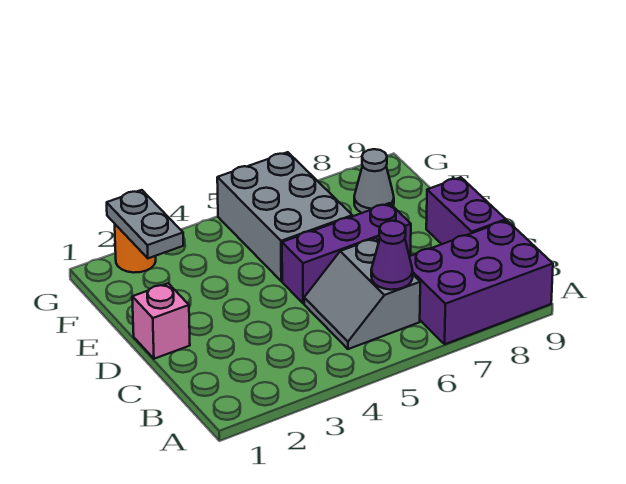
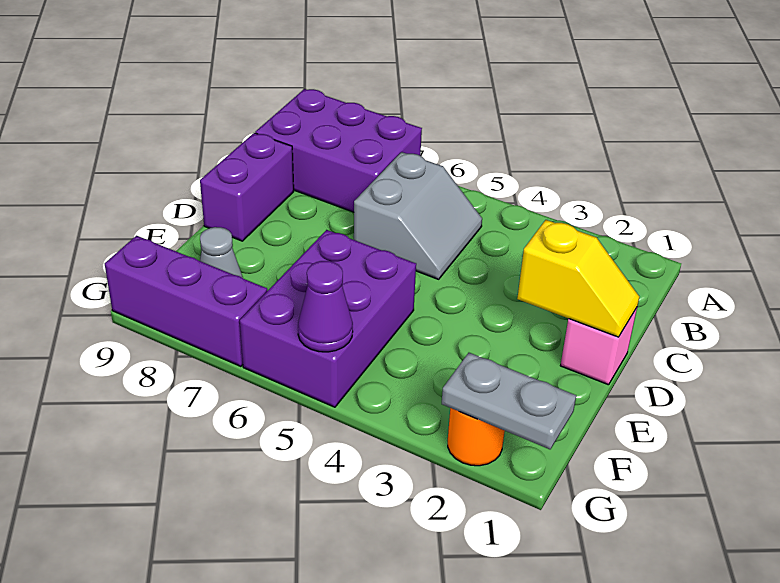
purple cone B6 level 2 -> purple cone G5 level 2
none -> yellow slope D1:D2 level 2 top 2
purple brick D5:D7 level 1 -> purple brick G7:G9 level 1
grey brick E5:G6 level 1 -> purple brick E5:G6 level 1
grey plate F2:G2 level 2 -> grey plate G1:G2 level 2

